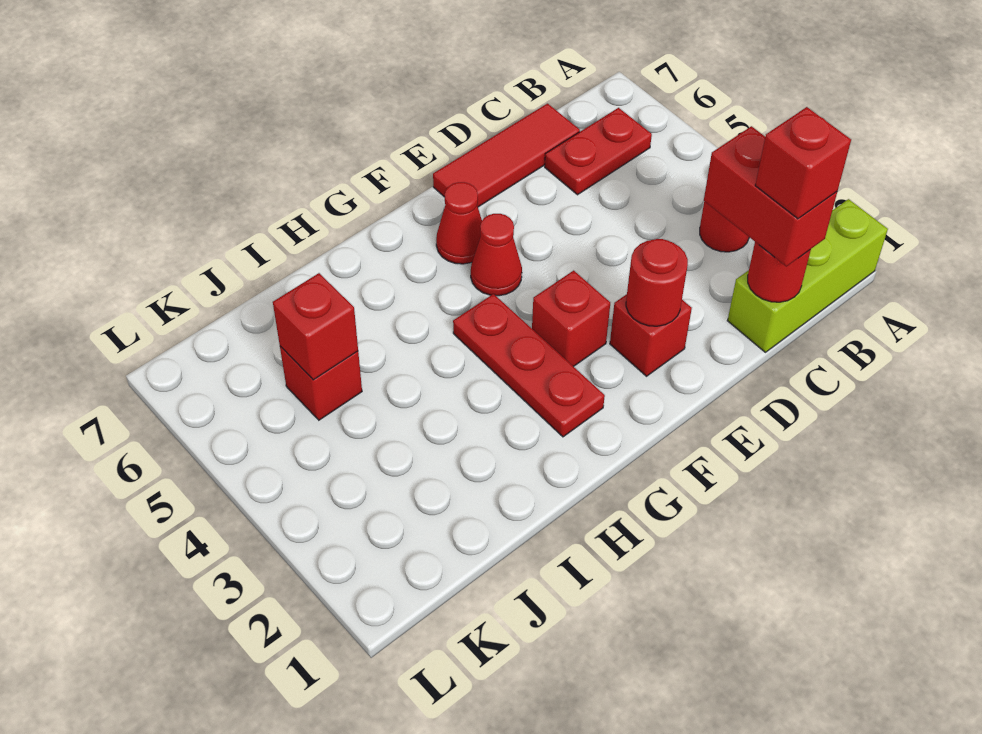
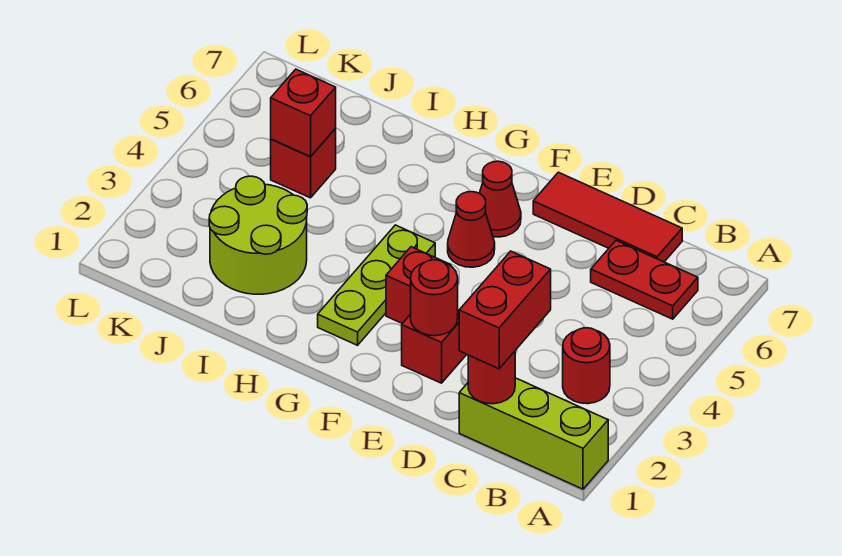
red brick C1 level 4 -> none
red plate G2:G4 level 1 -> lime plate G2:G4 level 1
none -> lime round brick I2:J3 level 1

